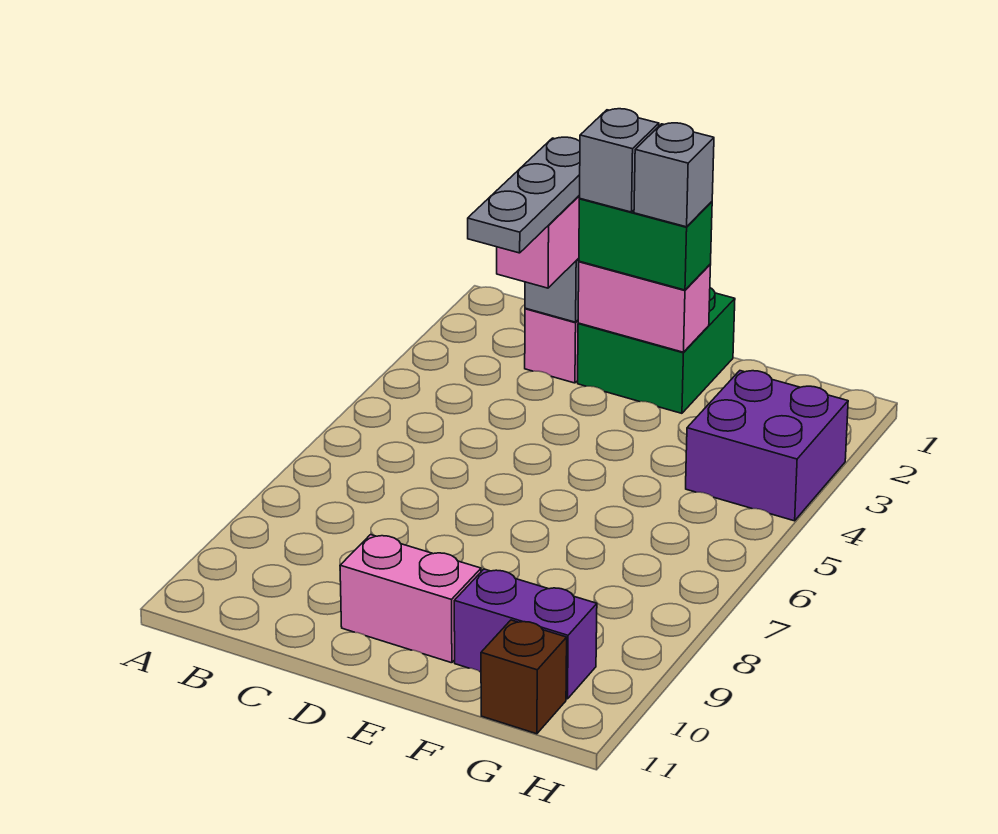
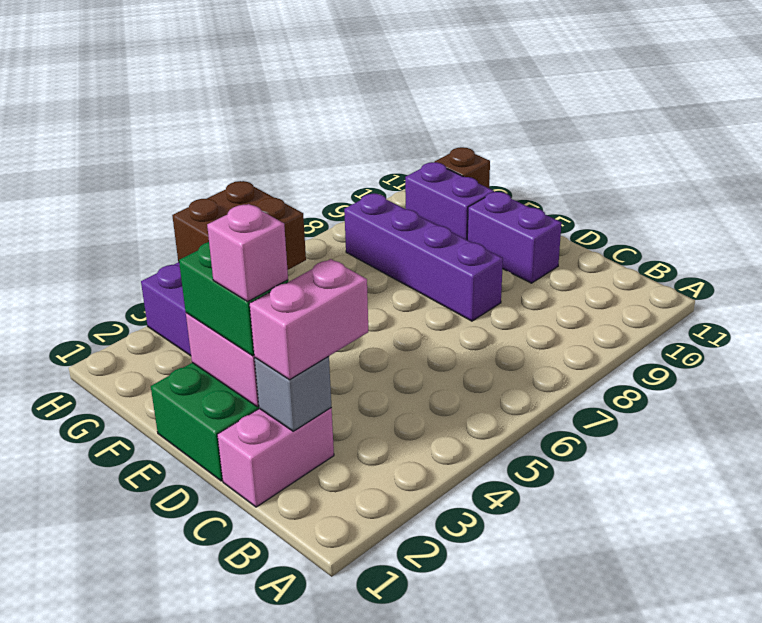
grey plate C2:C4 level 4 -> none
grey brick D2 level 4 -> pink brick D2 level 4
none -> purple brick D8:G8 level 1
pink brick D10:E10 level 1 -> purple brick D10:E10 level 1
grey brick E2 level 4 -> none
none -> brown brick G4:H5 level 2

